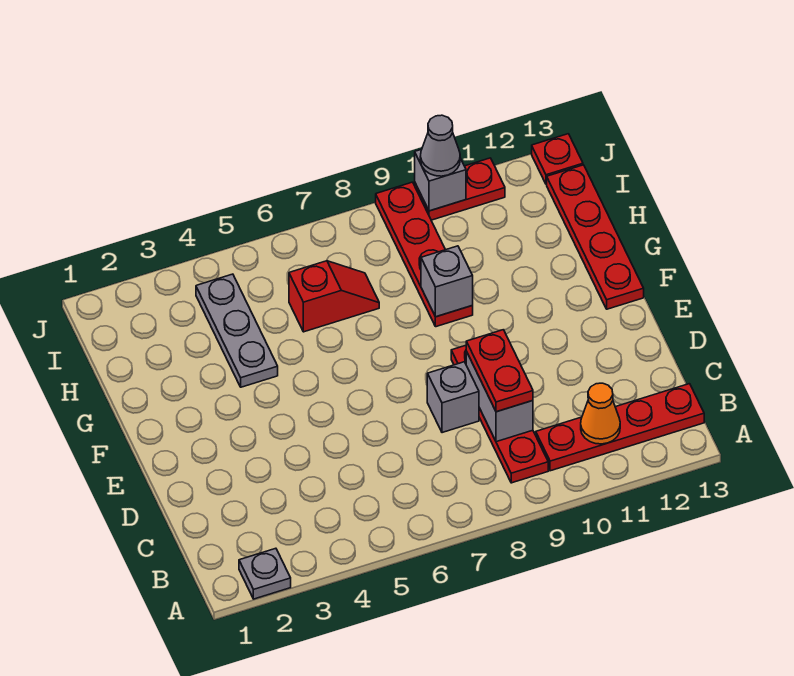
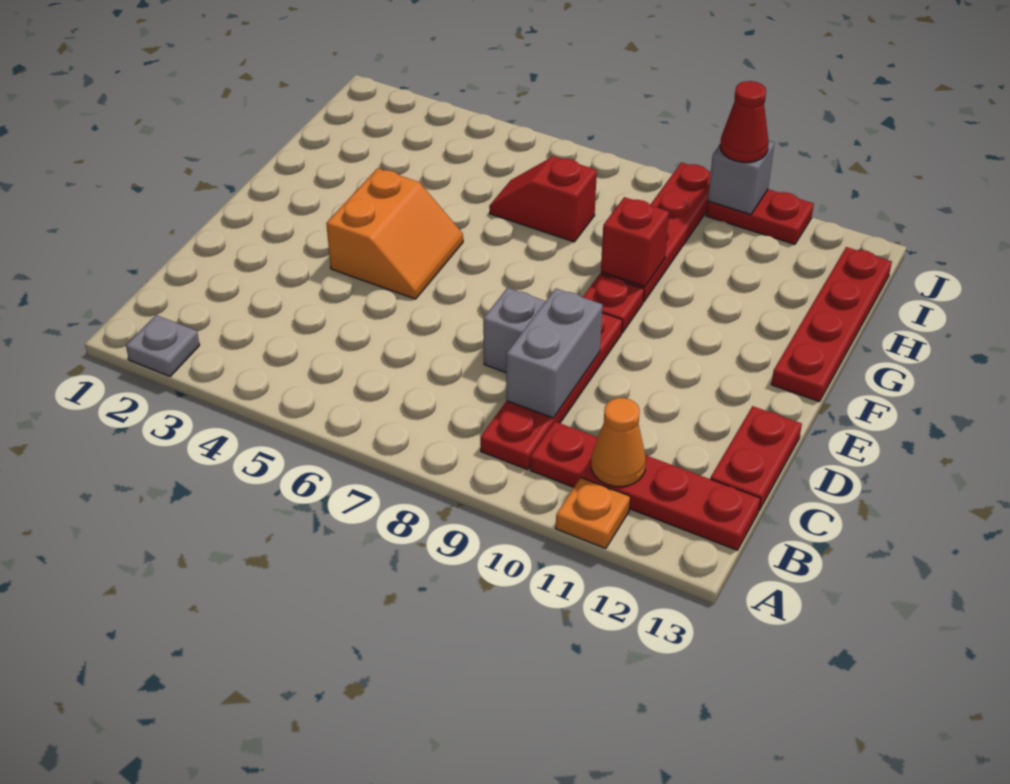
none -> orange plate A11 level 1
red plate C9:D9 level 3 -> red plate C13:D13 level 1
none -> orange slope E4:F5 level 1 top 4
grey plate G4:I4 level 1 -> none
grey brick G9 level 2 -> red brick G9 level 2
red slope H6:H7 level 1 top 6 -> red slope H6:H7 level 1 top 7
grey cone J10 level 3 -> red cone J10 level 3
red plate J13 level 1 -> red plate F9 level 1

